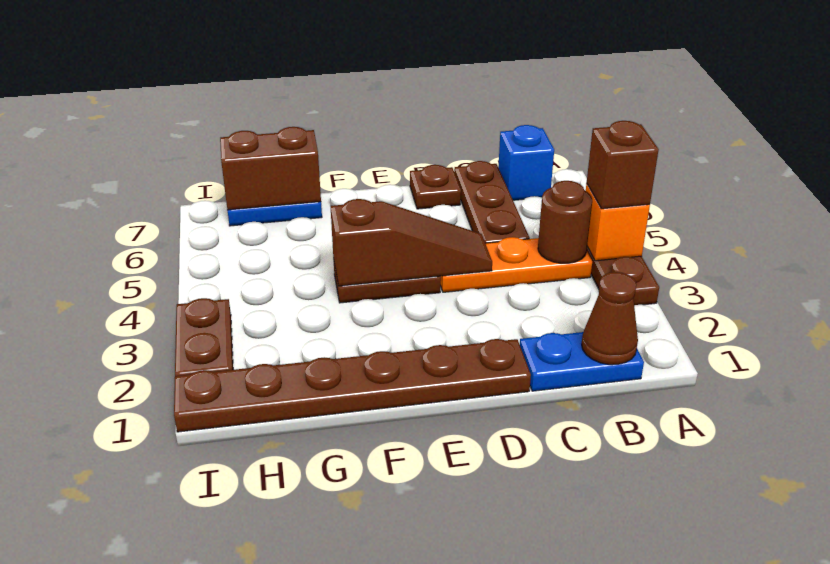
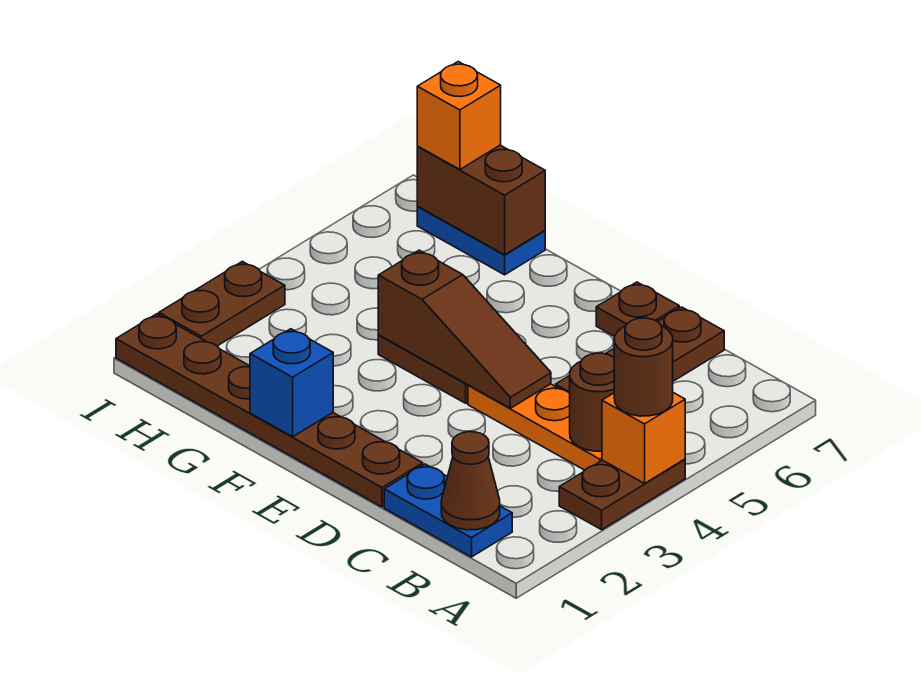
brown brick A4 level 3 -> brown round brick A4 level 3
blue brick B7 level 1 -> blue brick F1 level 2
none -> orange brick H7 level 3

